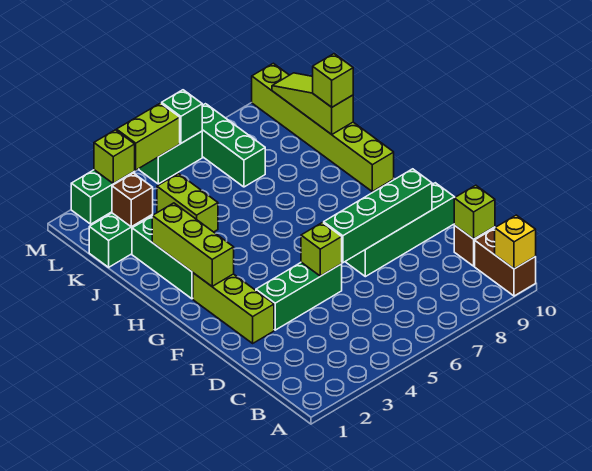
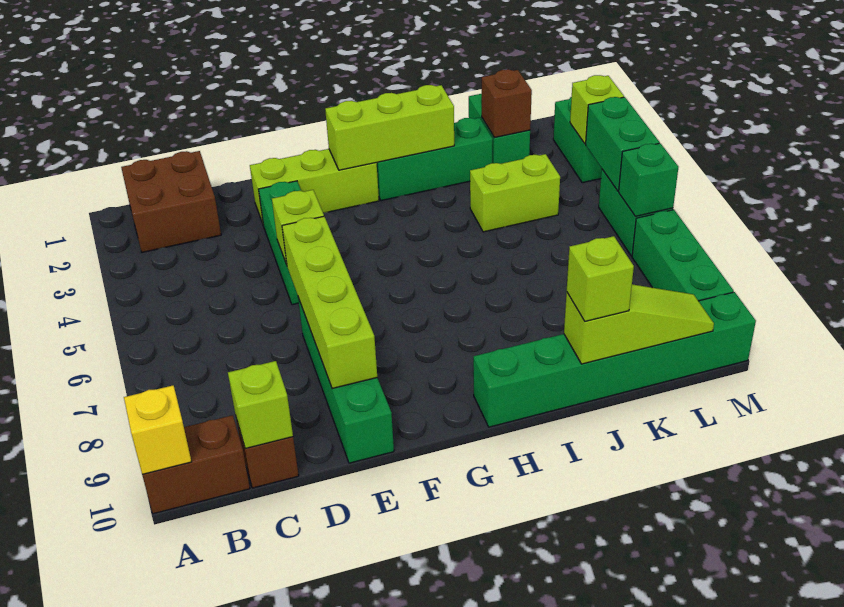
none -> brown brick B1:C2 level 1
green brick E6:E9 level 2 -> lime brick E6:E9 level 2
lime brick H10:M10 level 1 -> green brick H10:M10 level 1
green brick K7:M7 level 1 -> green brick M7:M9 level 1
lime brick M4:M5 level 2 -> green brick M4:M5 level 2

